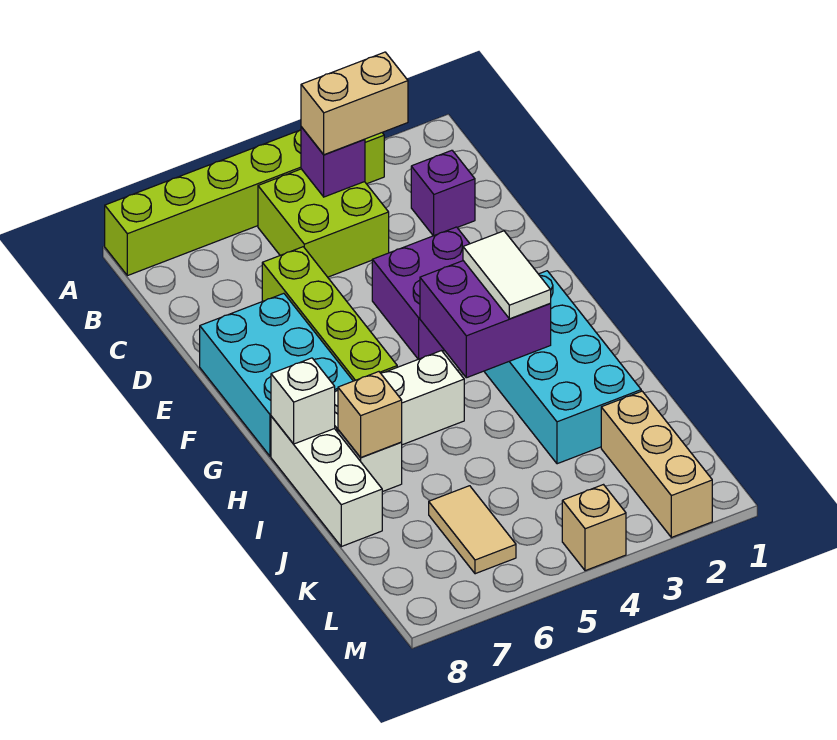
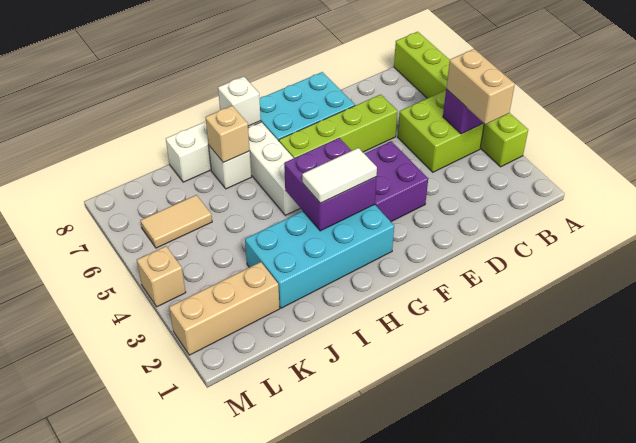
purple brick C2 level 1 -> none

